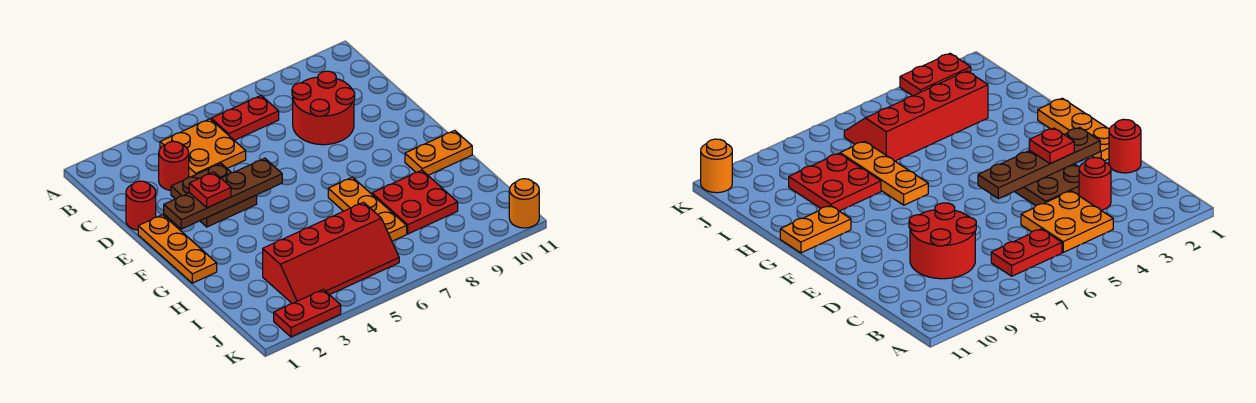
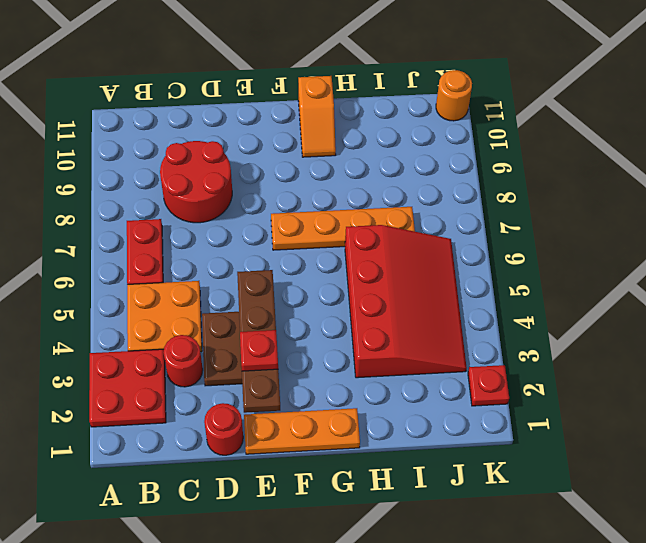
orange plate G7:I7 level 1 -> orange plate F7:I7 level 1
orange plate G10:G11 level 1 -> orange slope G10:G11 level 1 top 11
red plate H8:I9 level 1 -> red plate A2:B3 level 1
red slope I3:J6 level 1 top I -> red slope H3:J6 level 1 top H
red plate K2:K3 level 1 -> red plate K2 level 1

